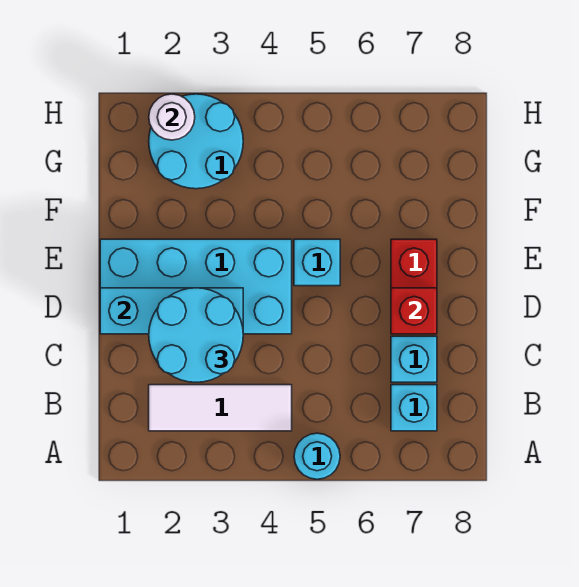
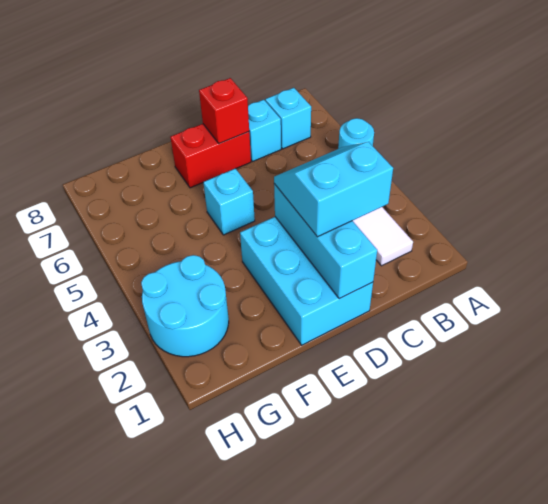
cyan round brick C2:D3 level 3 -> cyan slope C2:D3 level 3 top 2
cyan brick D1:E4 level 1 -> cyan brick D1:E3 level 1
white round brick H2 level 2 -> none

